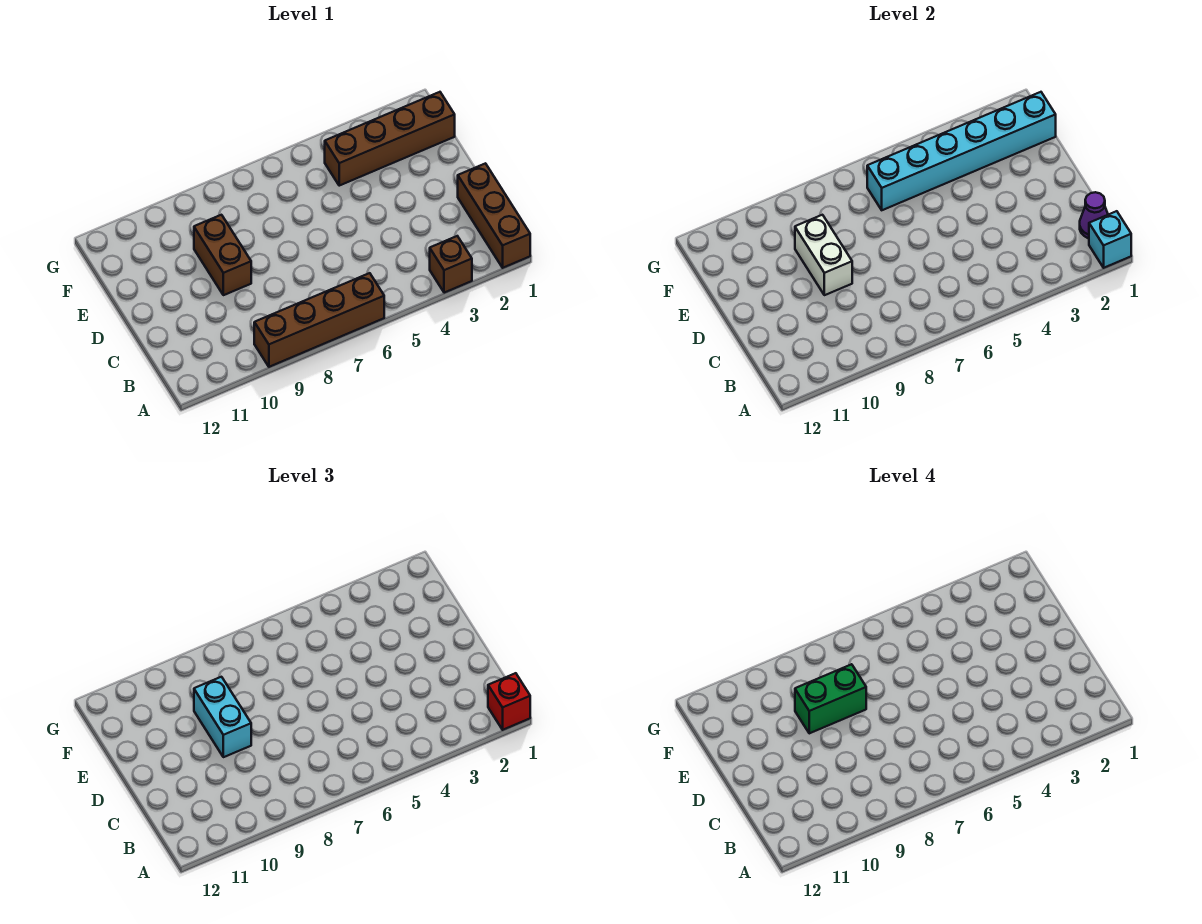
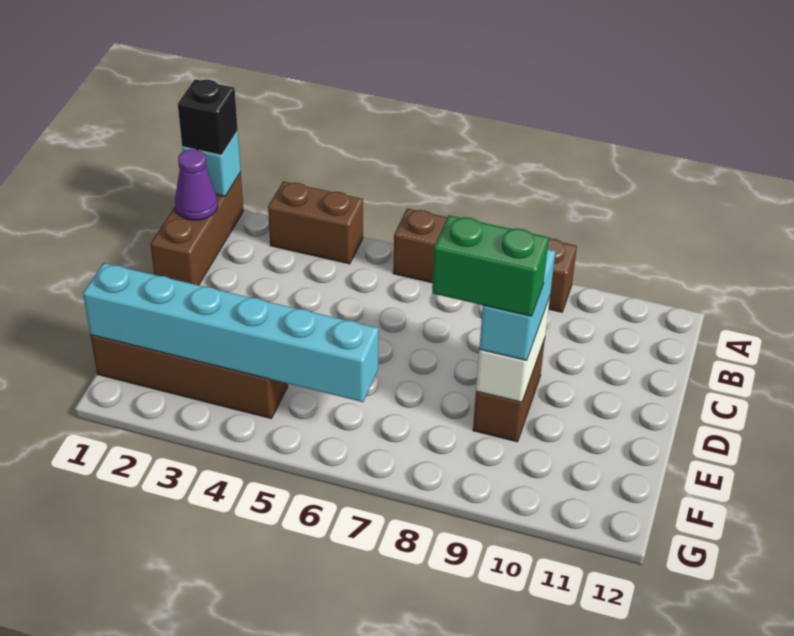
red brick A1 level 3 -> black brick A1 level 3
brown brick A3 level 1 -> brown brick A3:A4 level 1

